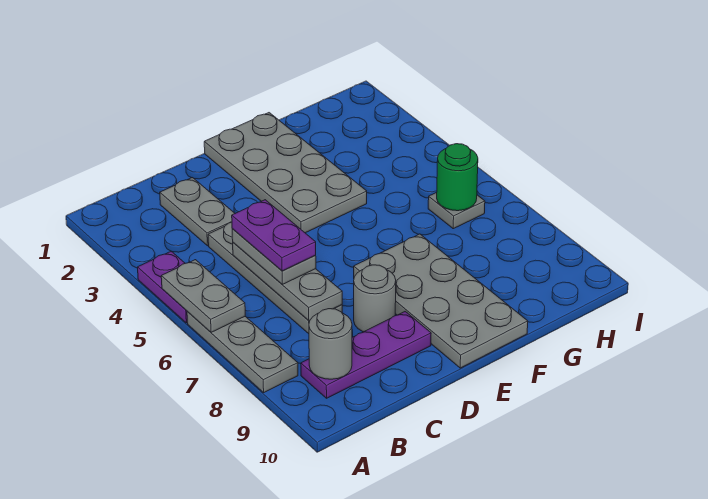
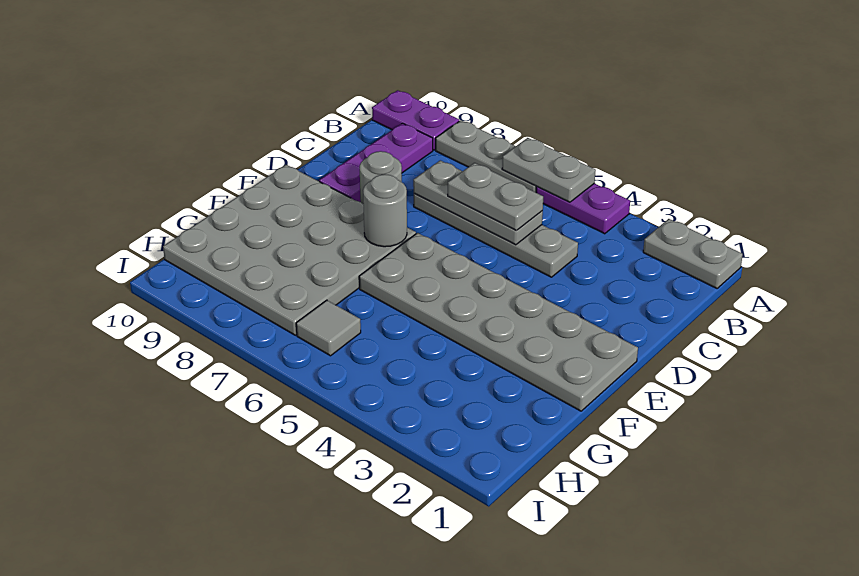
grey round brick B9 level 2 -> grey round brick E7 level 2
grey plate C2:C3 level 1 -> grey plate A1:A2 level 1
purple plate C5:C6 level 4 -> purple plate A9:A10 level 1
grey plate E1:F4 level 1 -> grey plate E1:F6 level 1
grey plate E7:F10 level 1 -> grey plate E7:H10 level 1
grey plate H6 level 1 -> grey tile H6 level 1
green round brick H6 level 2 -> none

